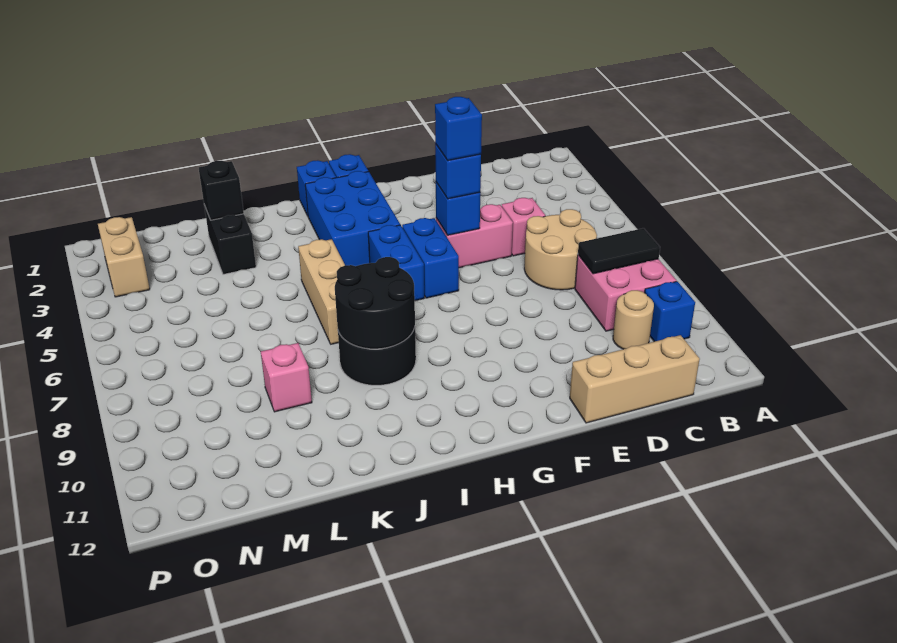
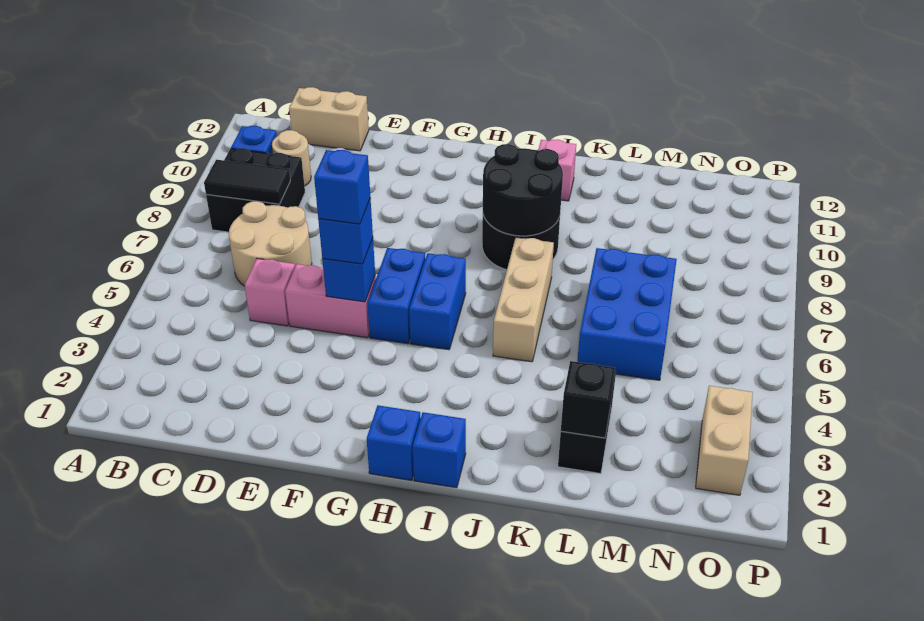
pink brick B8:C9 level 1 -> black brick B8:C9 level 1
tan brick C12:E12 level 1 -> tan brick C12:D12 level 1
blue brick H2:I4 level 1 -> blue brick L5:M7 level 1
pink brick L9 level 1 -> pink brick J11 level 1

